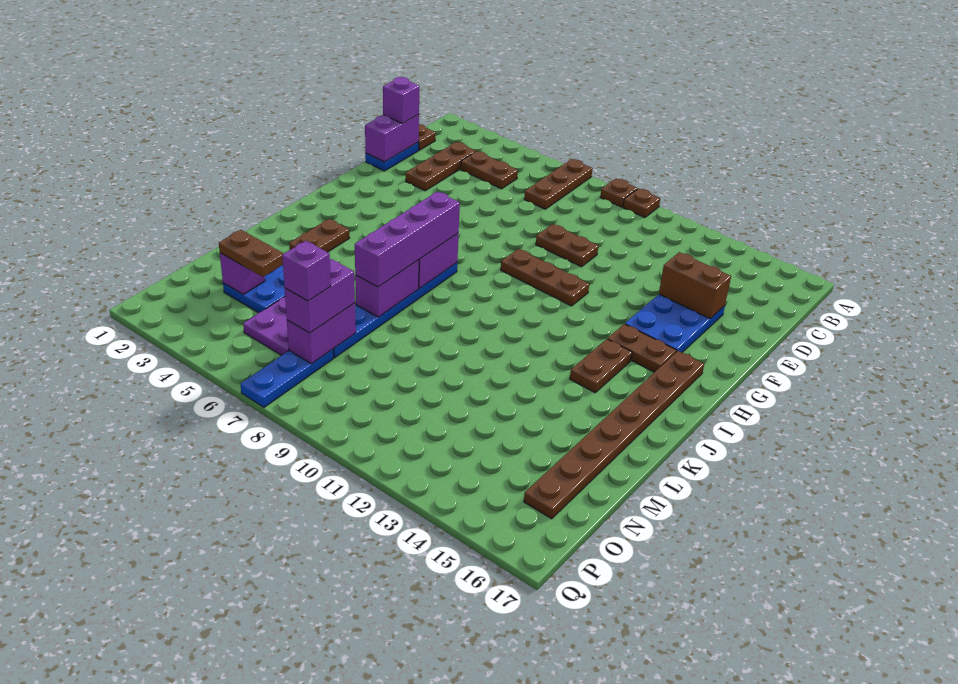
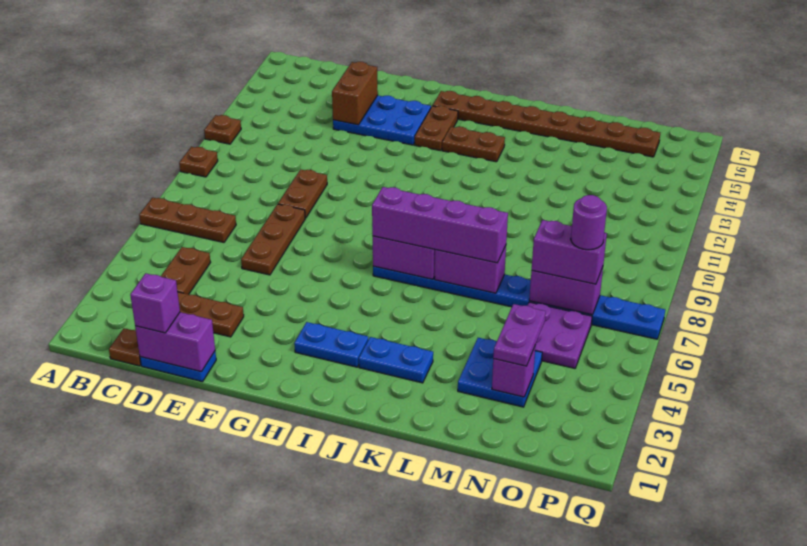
brown plate A9 level 1 -> brown plate A12 level 1
brown plate G9:G11 level 1 -> brown plate E6:E8 level 1
none -> blue plate H3:I3 level 1
brown plate J3:K3 level 1 -> blue plate J3:K3 level 1
brown plate N3:N4 level 3 -> purple plate N3:N4 level 3
purple brick O7 level 4 -> purple round brick O7 level 4

